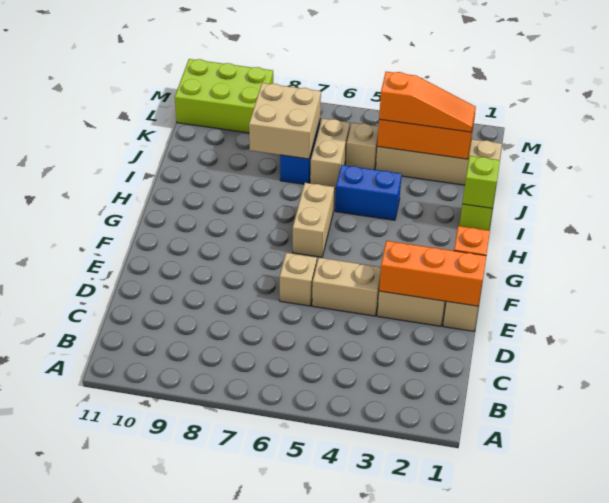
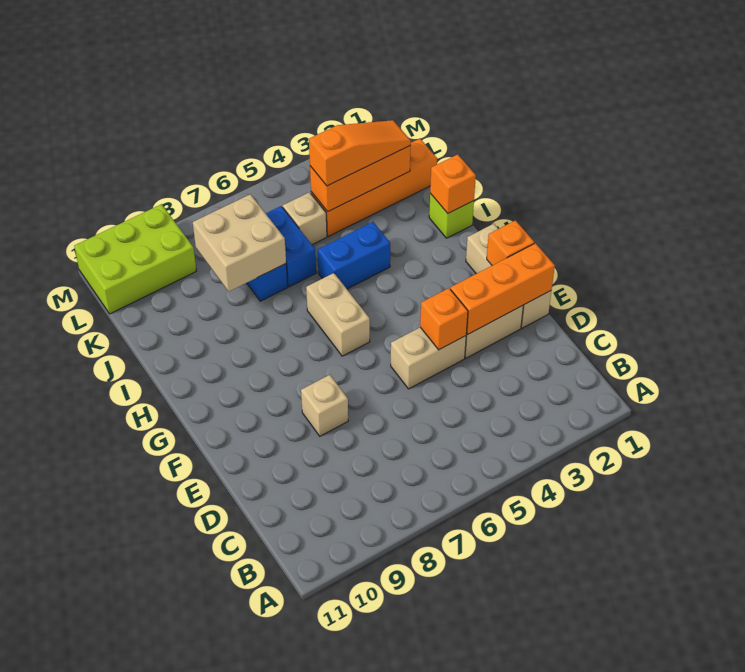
none -> orange brick E4 level 2
tan brick E6 level 1 -> tan brick E8 level 1
lime brick I1 level 2 -> orange brick I1 level 2
tan brick J6:K6 level 1 -> blue brick J6:K6 level 1
tan brick K1:K4 level 1 -> orange brick K1:K4 level 1

